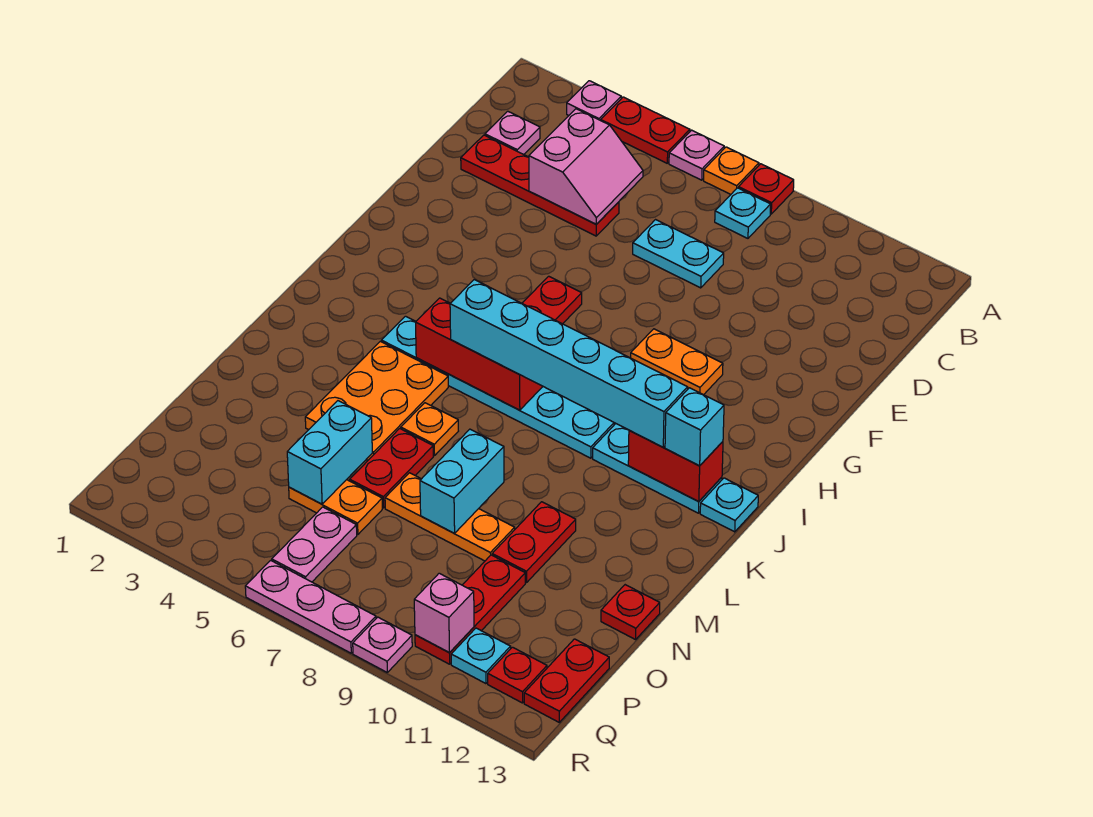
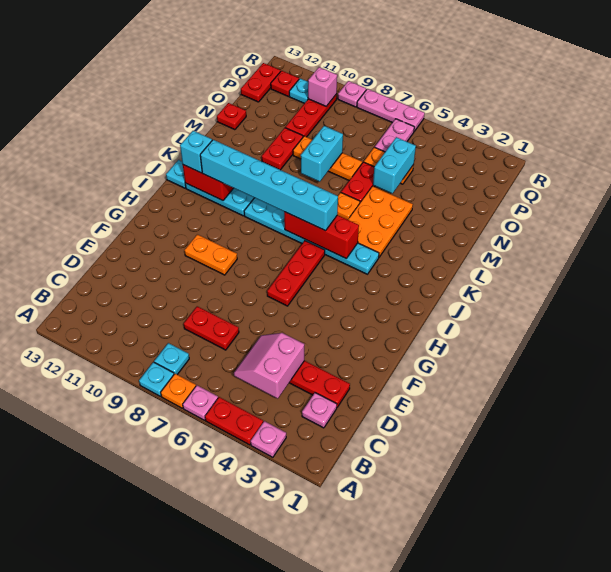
red plate A8 level 1 -> cyan plate A8 level 1
cyan plate D7:D8 level 1 -> red plate D7:D8 level 1

